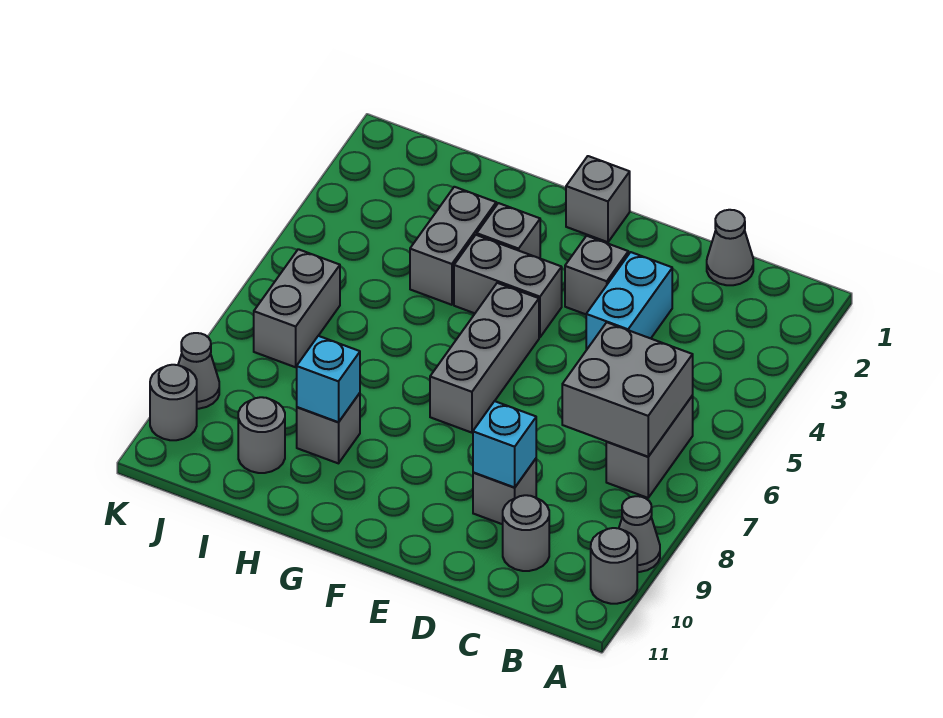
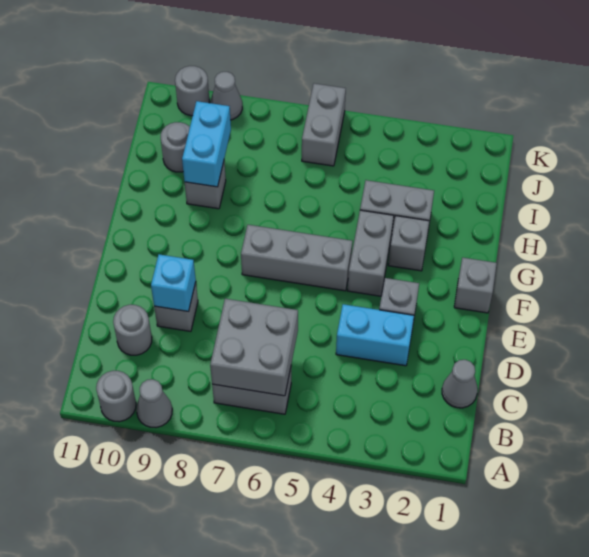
cyan brick H9 level 2 -> cyan brick H9:I9 level 2
grey brick J6:J7 level 1 -> grey brick J6:K6 level 1

